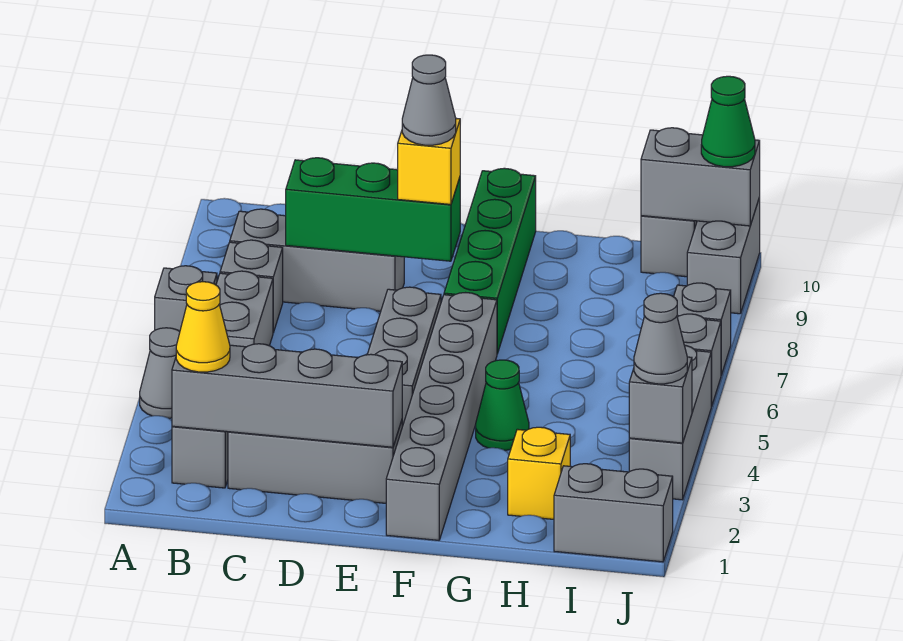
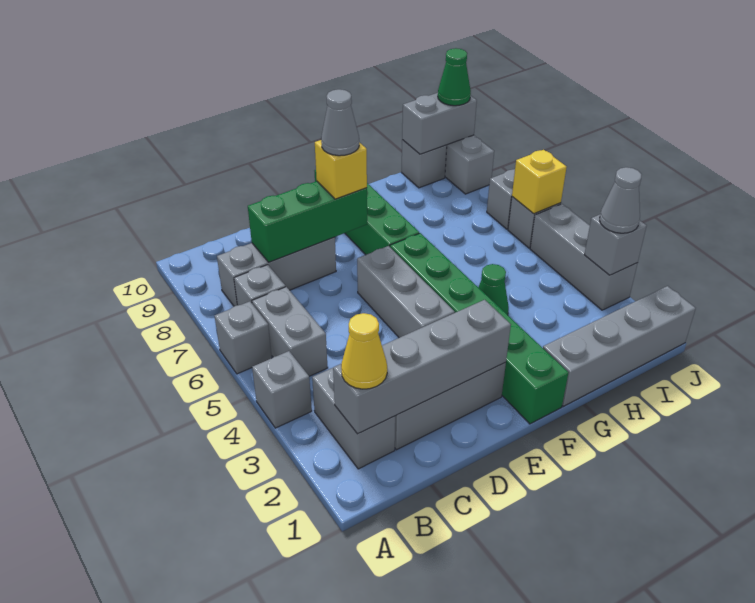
grey cone A4 level 1 -> grey brick A4 level 1
grey brick F1:F6 level 1 -> green brick F1:F6 level 1
yellow brick H2 level 1 -> yellow brick J6 level 2
grey brick I1:J1 level 1 -> grey brick G1:J1 level 1

